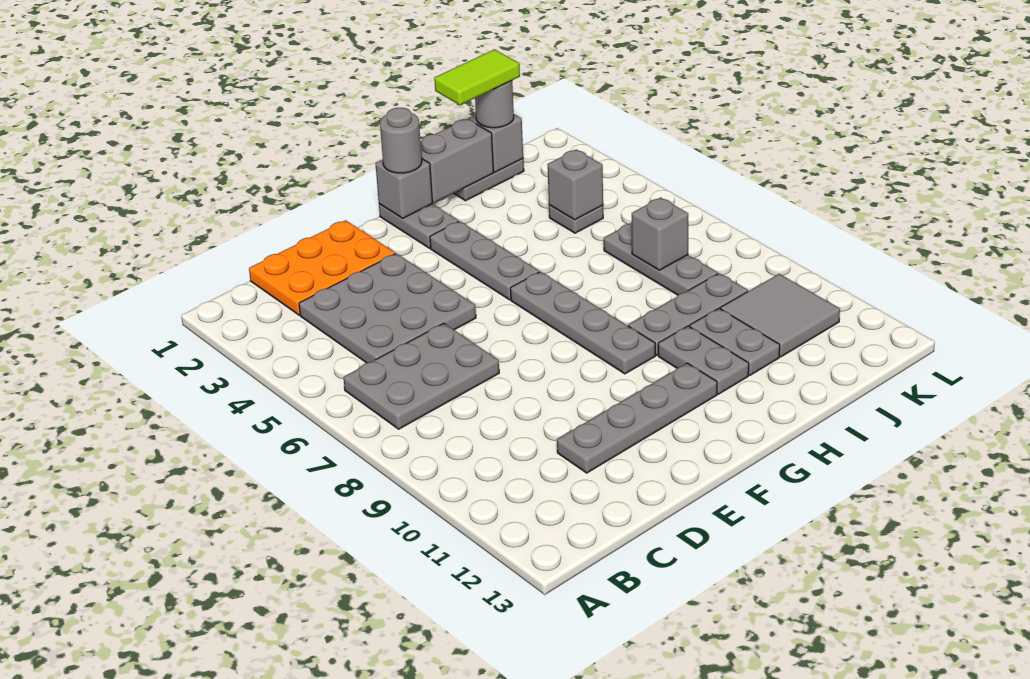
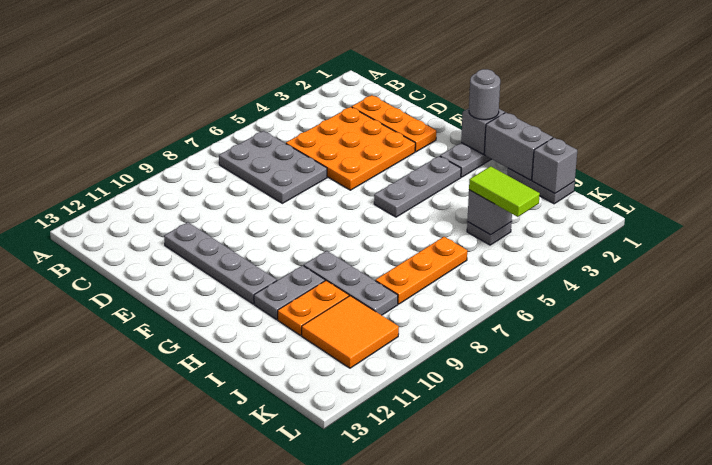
orange plate C1:E2 level 1 -> orange plate C2:E2 level 1
grey plate C3:E5 level 1 -> orange plate C3:E5 level 1
grey plate G6:G9 level 1 -> none
lime tile I1:J1 level 4 -> lime tile J4:K4 level 3
grey plate I10:I11 level 1 -> orange plate I10:I11 level 1
grey round brick J1 level 3 -> none
grey plate J6:J8 level 1 -> orange plate J6:J8 level 1
grey brick J7 level 2 -> none
grey tile J10:K11 level 1 -> orange tile J10:K11 level 1

